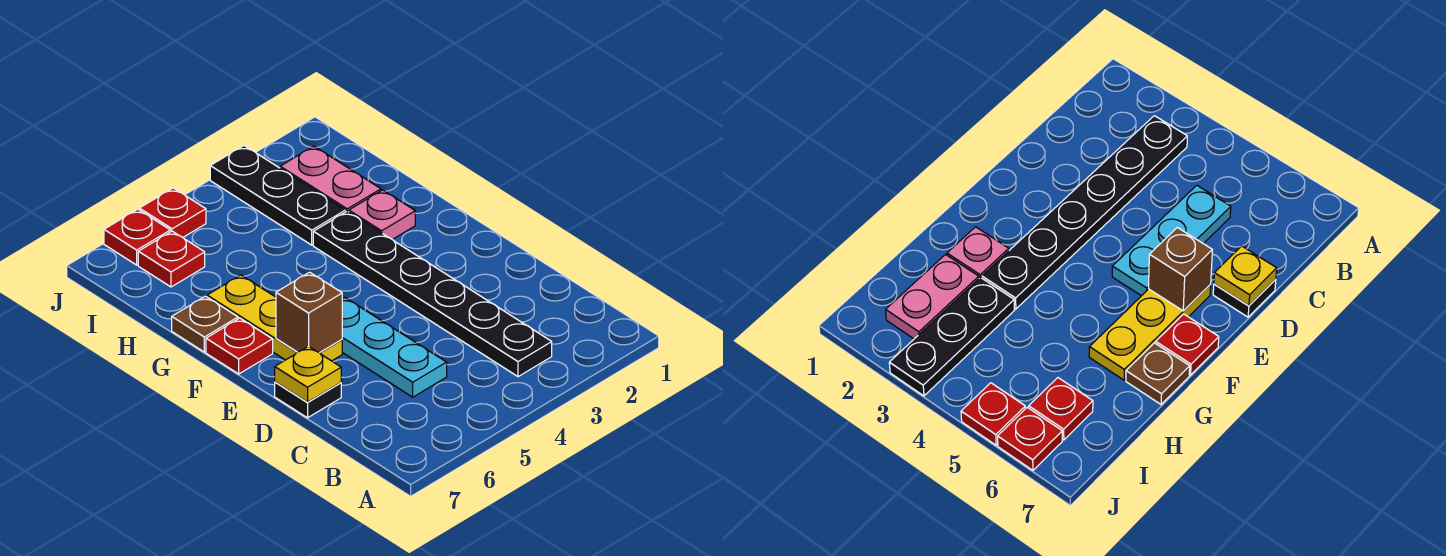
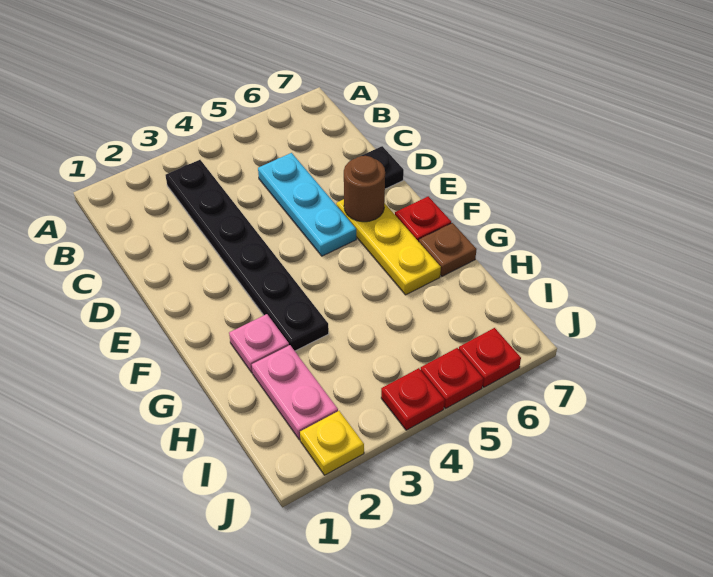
yellow plate D7 level 2 -> yellow plate J2 level 1
brown brick E6 level 2 -> brown round brick E6 level 2
black plate H3:J3 level 1 -> none
red plate I6 level 1 -> red plate J4 level 1

